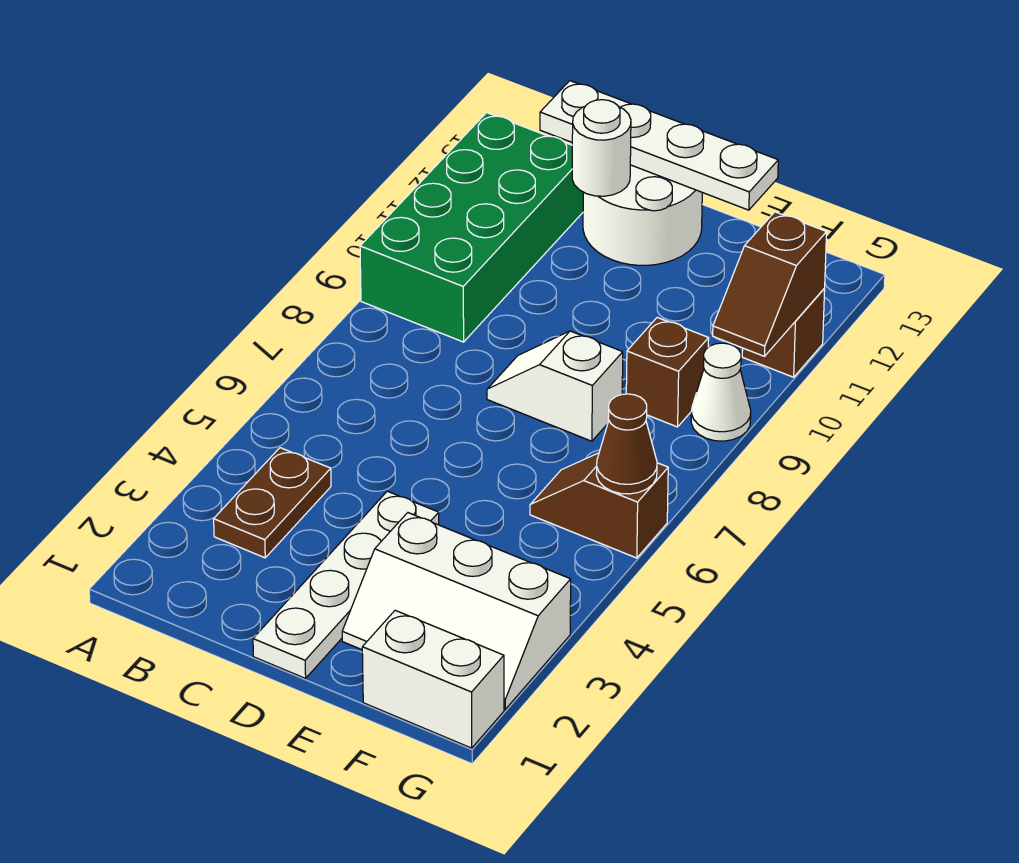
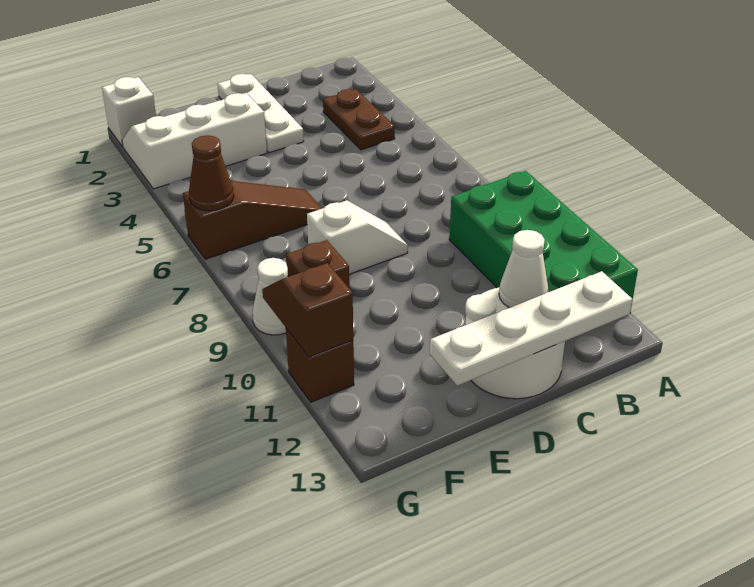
white round brick C12 level 2 -> white cone C12 level 2
white plate D1:D4 level 1 -> white plate D1:D3 level 1
white brick F1:G1 level 1 -> white brick G1 level 1
brown slope F6:G6 level 1 top G -> brown slope E6:G6 level 1 top G

